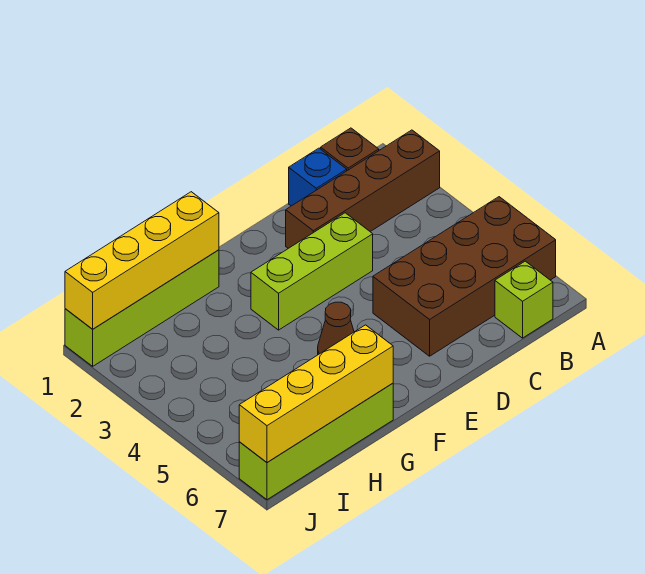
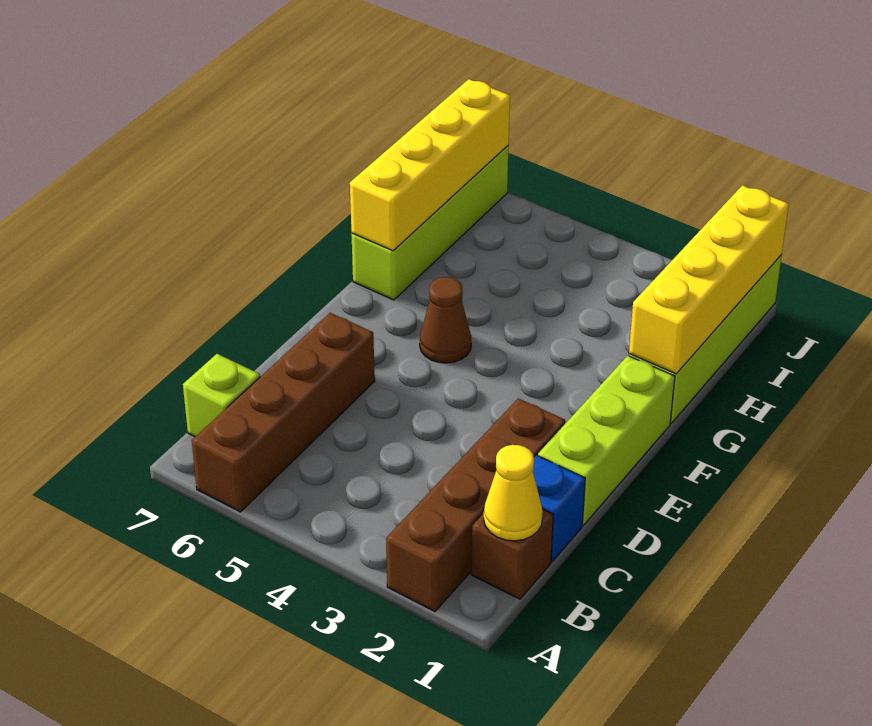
brown brick A5:D6 level 1 -> brown brick A6:D6 level 1
none -> yellow cone B1 level 2
lime brick D3:F3 level 1 -> lime brick D1:F1 level 1

